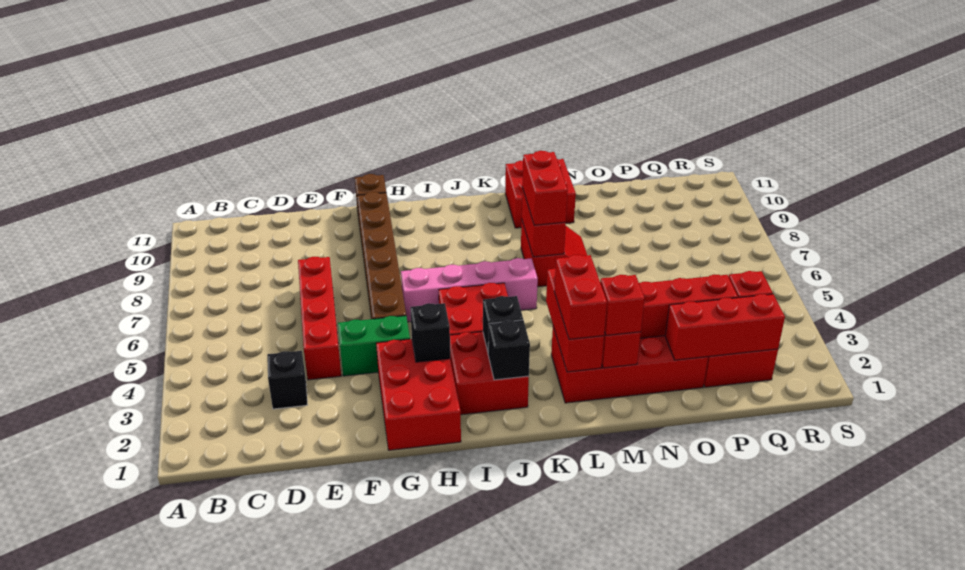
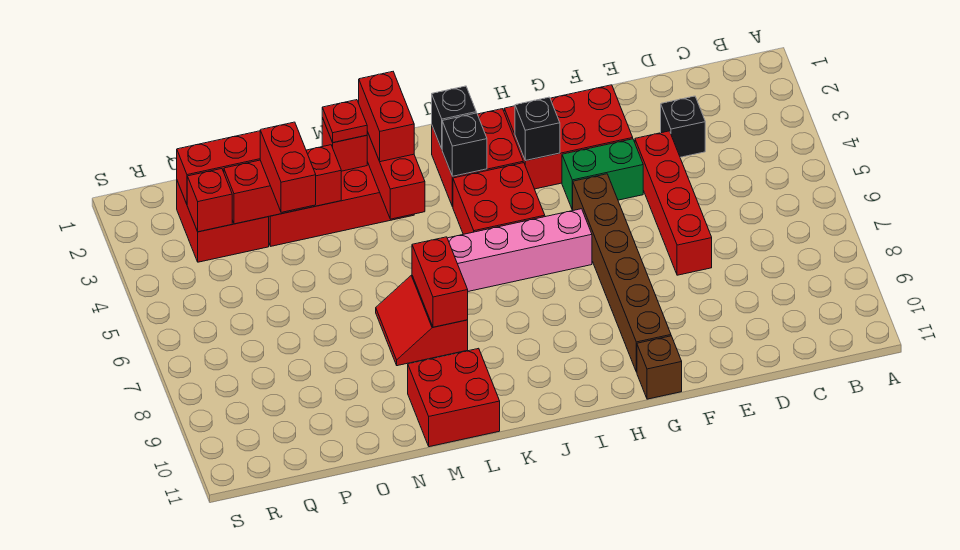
red brick G1:H3 level 1 -> red brick F2:H3 level 1
red brick L7:L8 level 3 -> red brick O3:O4 level 3
red brick M2 level 3 -> red plate M2 level 3

